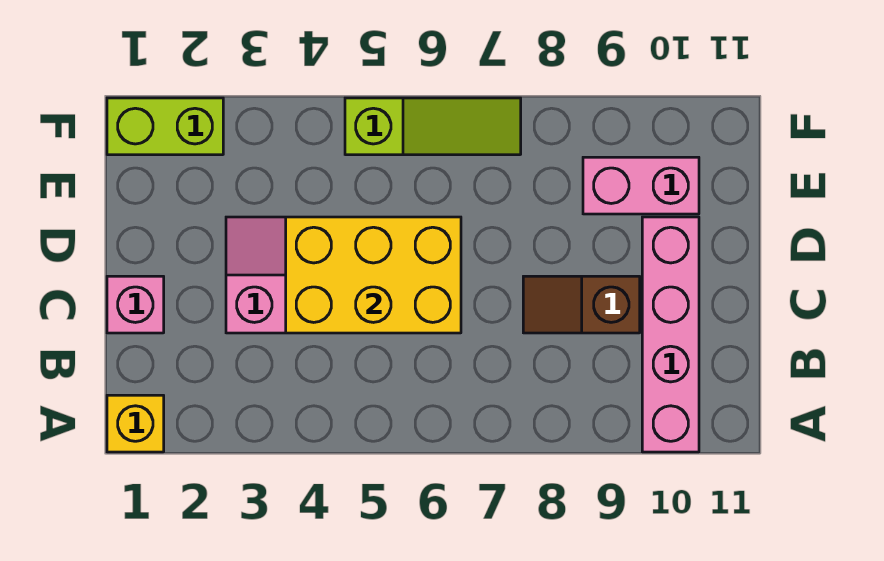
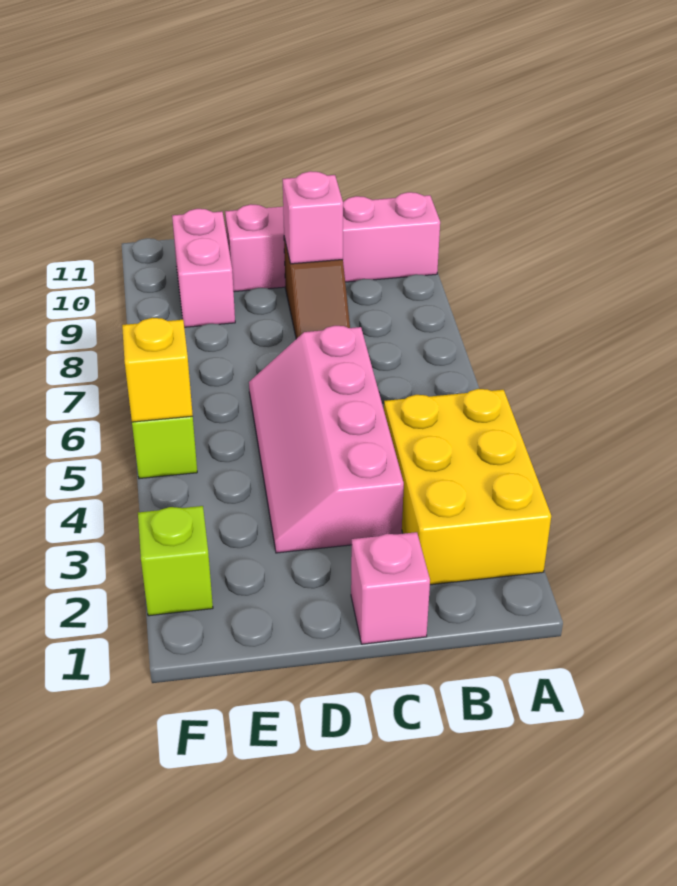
yellow brick A1 level 1 -> yellow brick F5 level 2
yellow brick C4:D6 level 2 -> yellow brick A2:B4 level 1
none -> pink brick C9 level 2
lime brick F1:F2 level 1 -> lime brick F2 level 1

